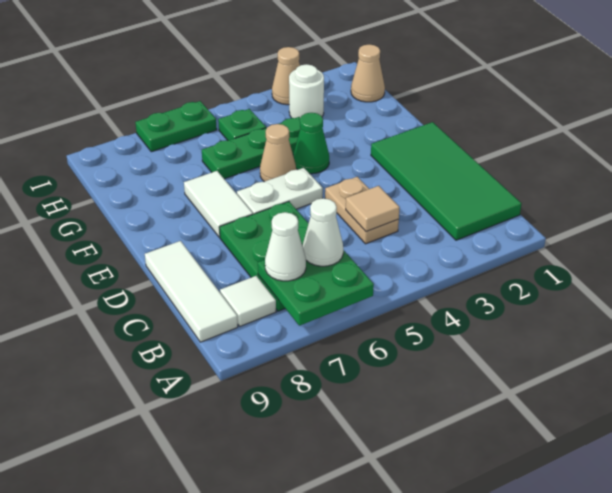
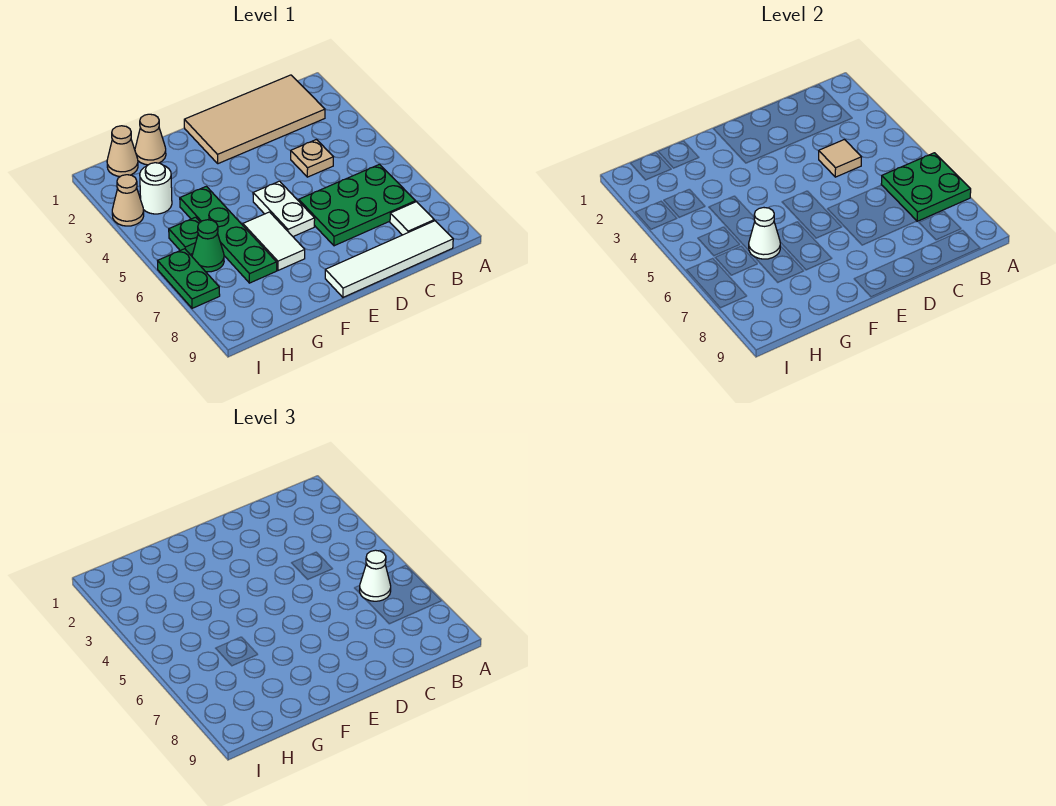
green tile B1:E2 level 1 -> tan tile B1:E2 level 1
white cone B7 level 3 -> white cone G6 level 2
white tile B9:D9 level 1 -> white tile B9:E9 level 1
tan plate C4:D4 level 1 -> tan plate C4 level 1
white tile E7:F7 level 1 -> white tile F6:F7 level 1
green cone F4 level 1 -> green cone H6 level 1
tan cone F5 level 1 -> tan cone G1 level 1
green plate G4:G6 level 1 -> green plate G4:G7 level 1

